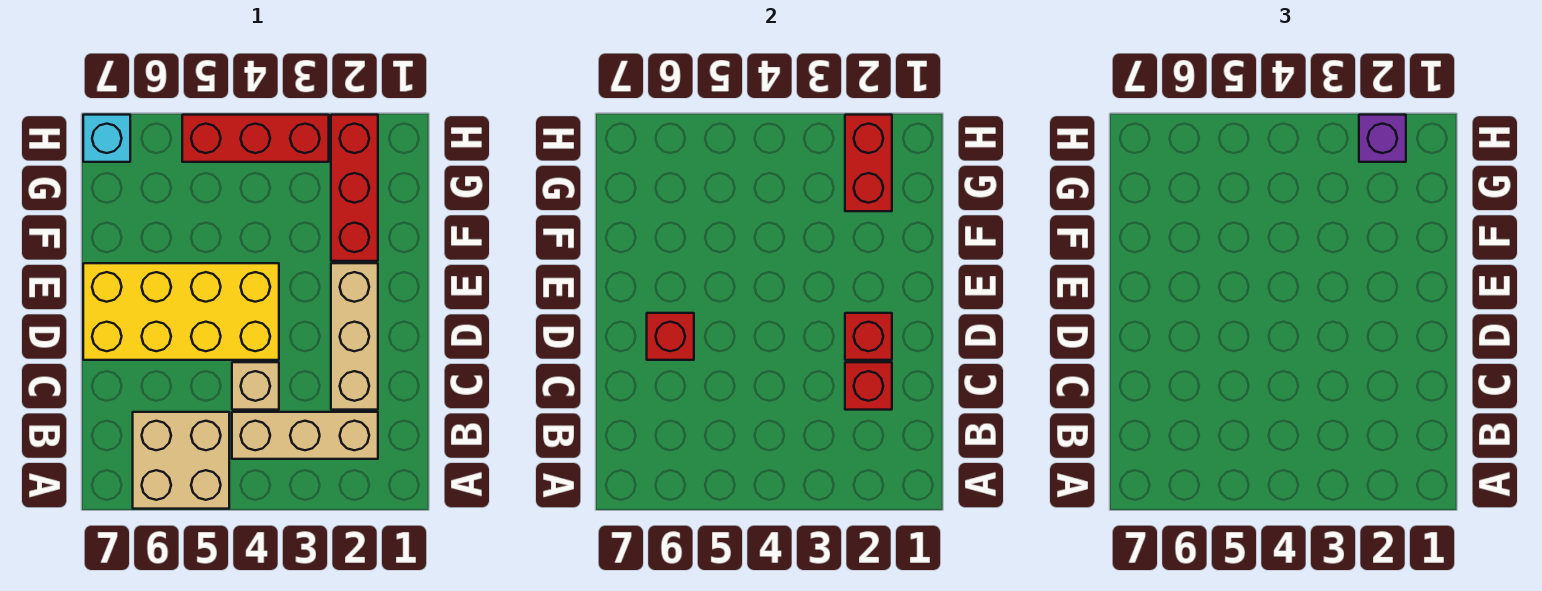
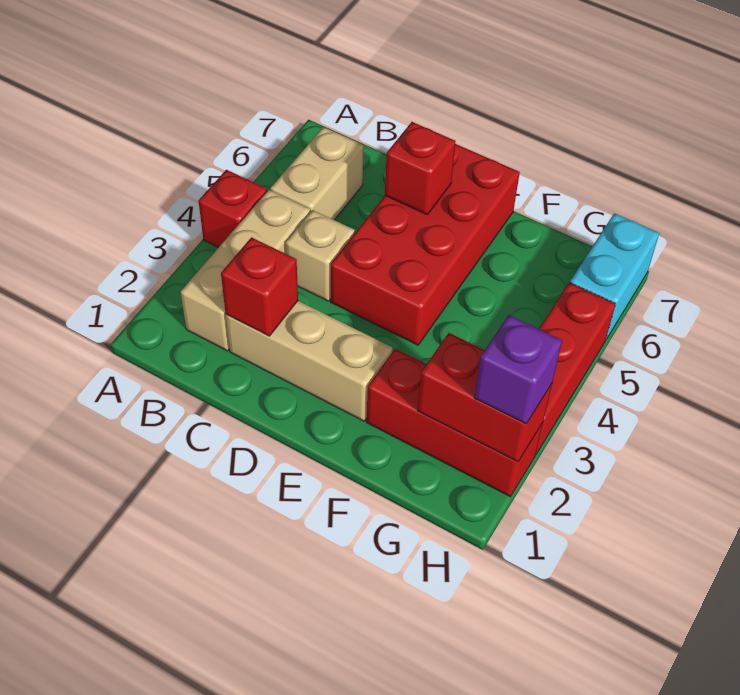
tan brick A5:B6 level 1 -> tan brick B5:B6 level 1
red brick D2 level 2 -> red brick A4 level 1
yellow brick D4:E7 level 1 -> red brick D4:E7 level 1
cyan brick H7 level 1 -> cyan brick H6:H7 level 1

